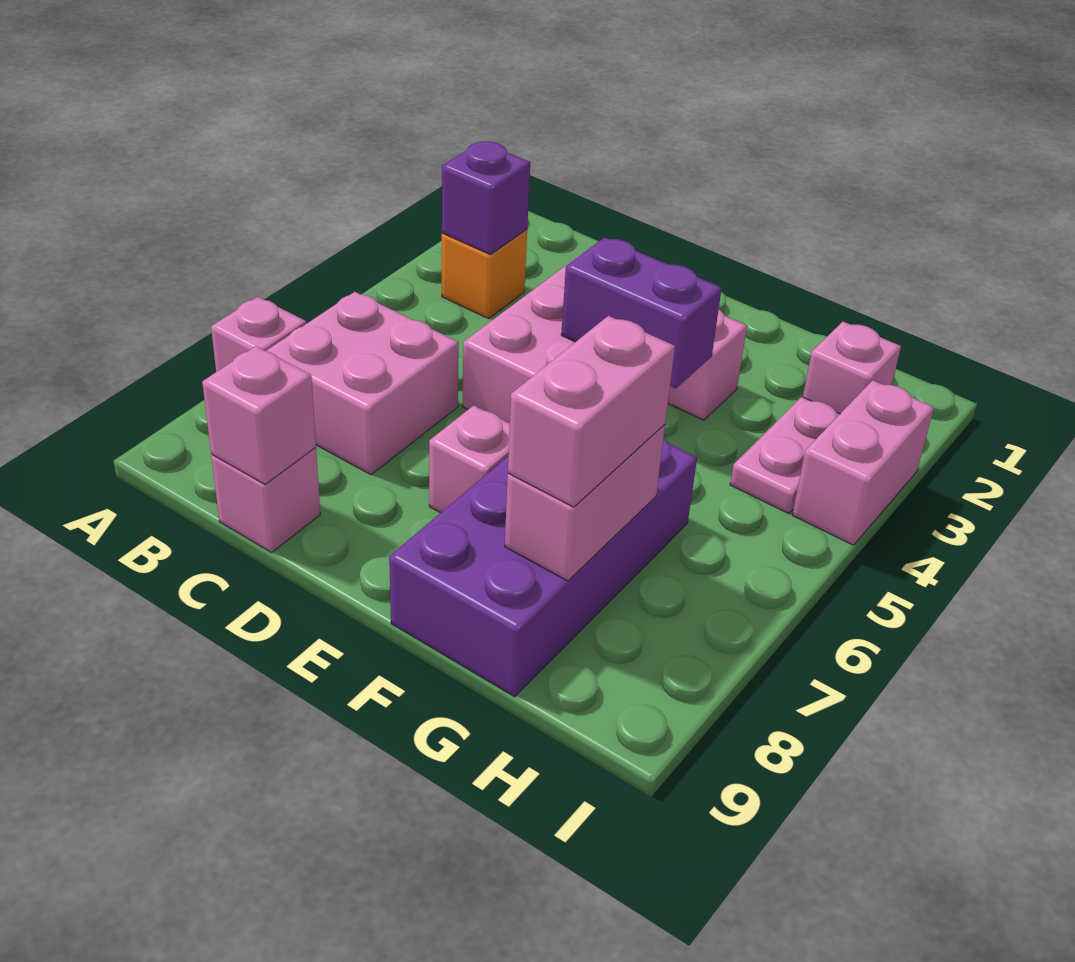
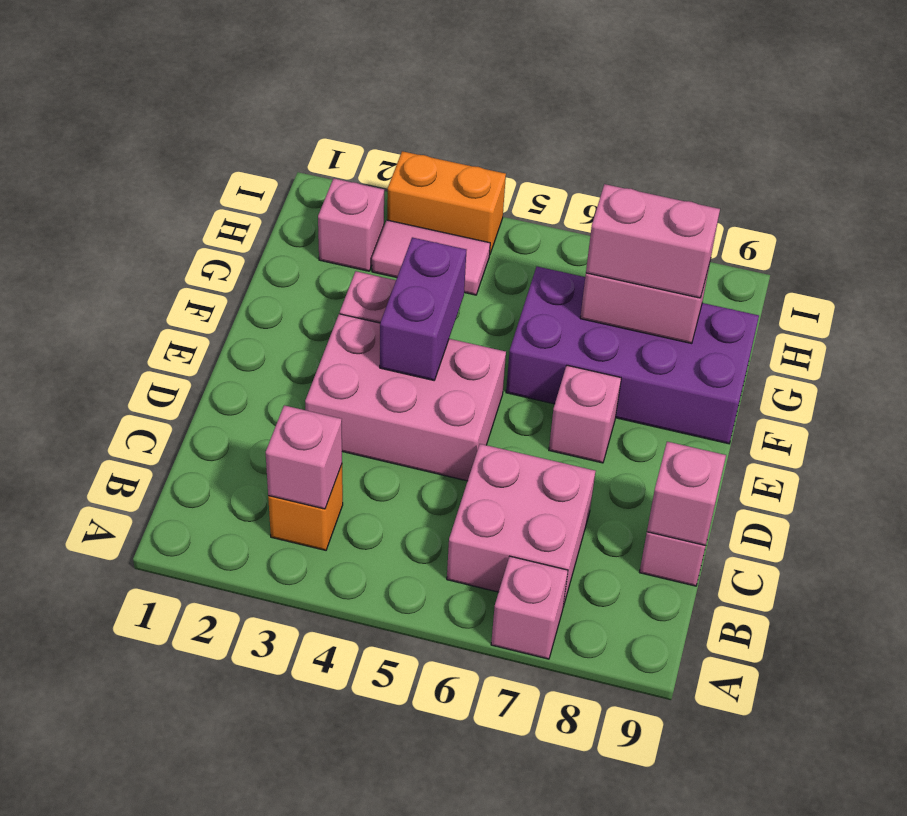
purple brick B3 level 2 -> pink brick B3 level 2
pink plate H3:H4 level 1 -> pink tile H3:H4 level 1
pink brick I3:I4 level 1 -> orange brick I3:I4 level 1

